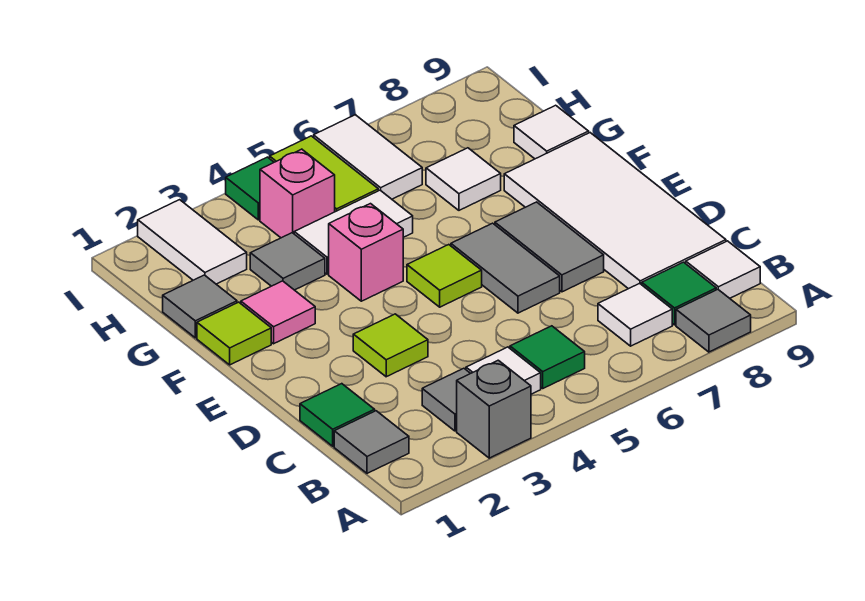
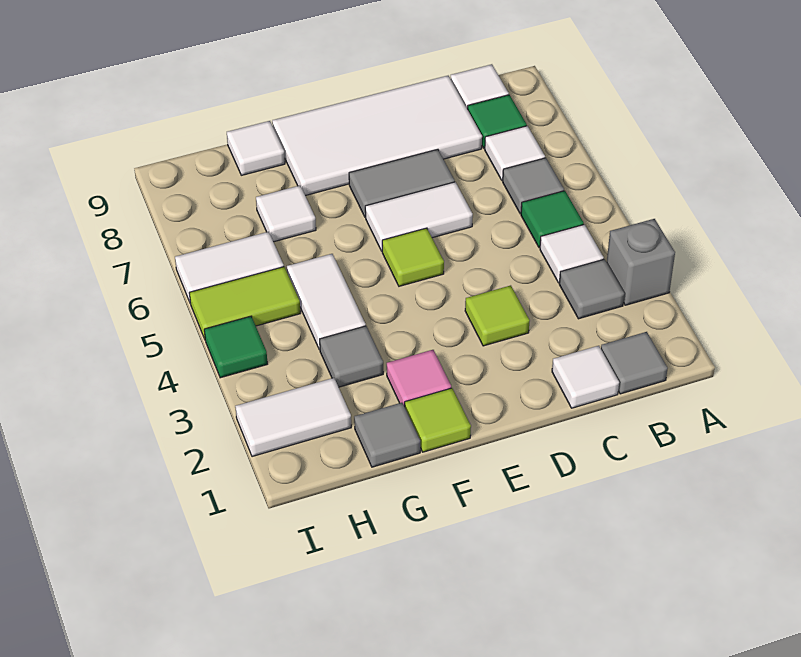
grey tile A8 level 1 -> grey tile B6 level 1
green tile C1 level 1 -> white tile C1 level 1
grey tile D6:E6 level 1 -> white tile D6:E6 level 1
pink brick F4 level 1 -> none
pink brick H4 level 1 -> none

